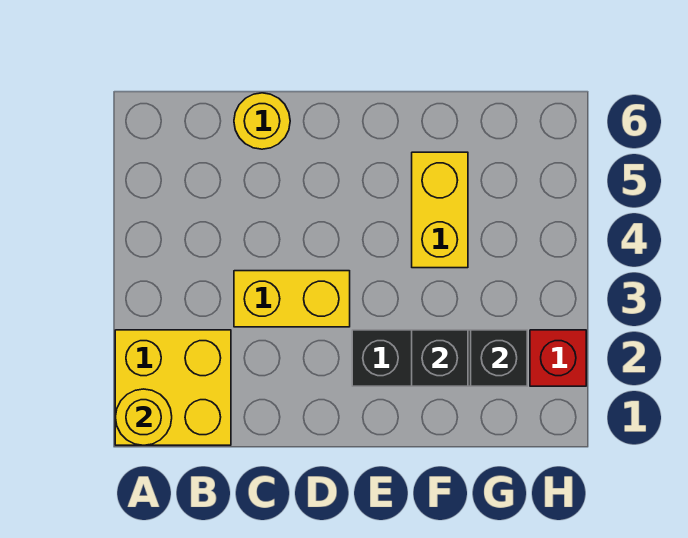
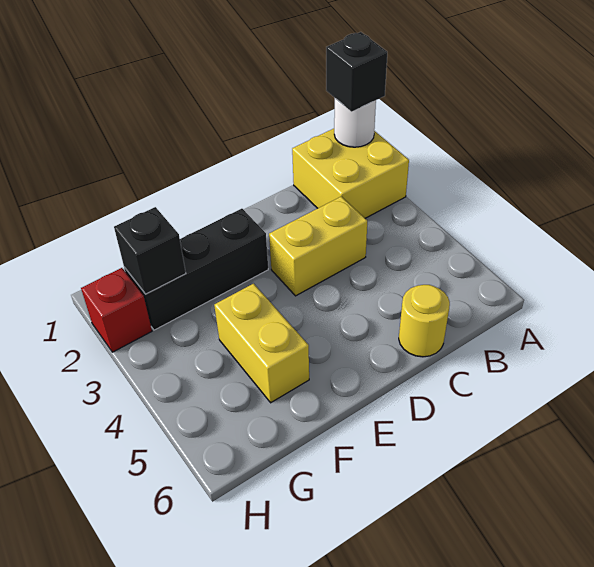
yellow round brick A1 level 2 -> white round brick A1 level 2
black brick F2 level 2 -> black brick A1 level 3

